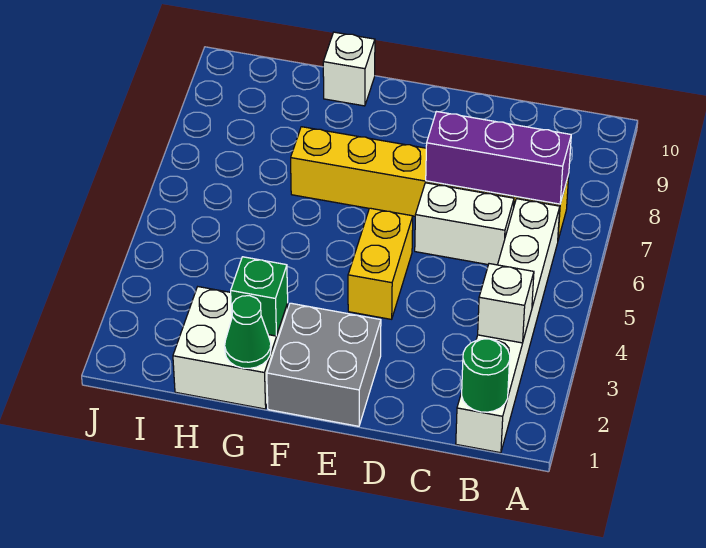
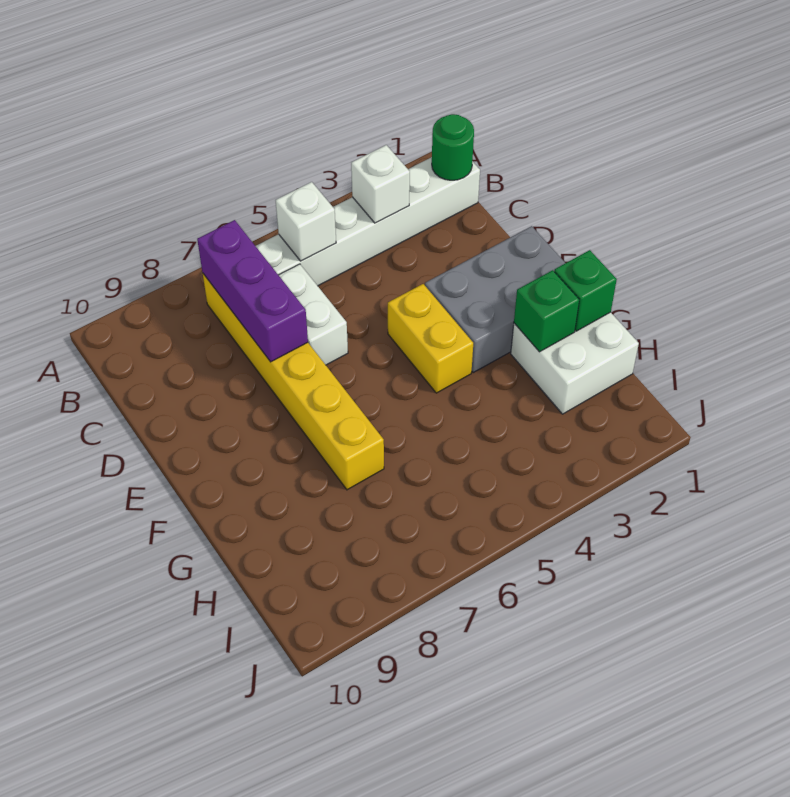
grey brick E1:F2 level 1 -> grey brick E1:F3 level 1
yellow brick E4:E5 level 1 -> yellow brick E4:F4 level 1
green cone G1 level 2 -> green brick G1 level 2
white brick G10 level 1 -> white brick B5 level 2

